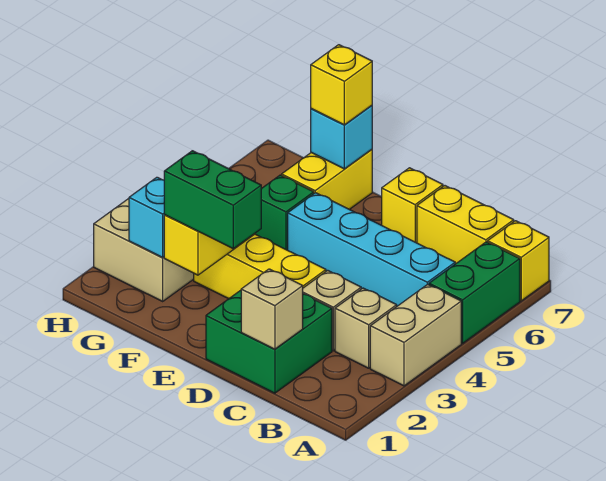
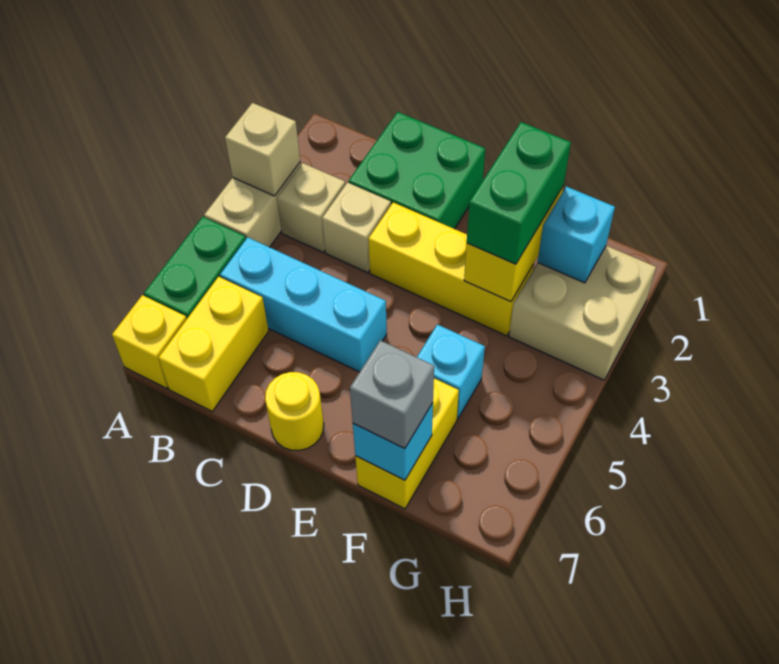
cyan brick B5:E5 level 1 -> cyan brick B5:D5 level 1
yellow brick B7:C7 level 1 -> yellow brick B6:B7 level 1
tan brick C1 level 2 -> tan brick A3 level 2
yellow brick D7 level 1 -> yellow round brick D7 level 1
green brick E2:F2 level 3 -> green brick F2:F3 level 3
green brick F5 level 1 -> cyan brick F5 level 1
yellow brick F7 level 3 -> grey brick F7 level 3

